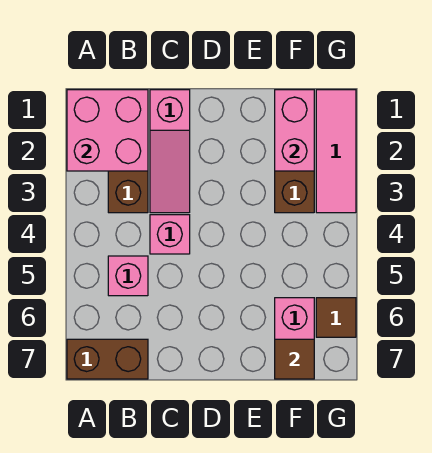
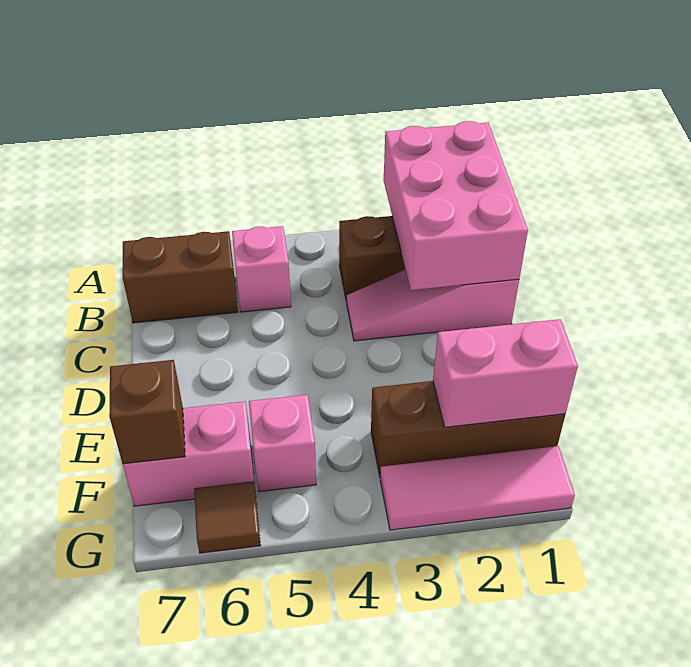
pink brick A1:B2 level 2 -> pink brick A1:C2 level 2
brown brick A7:B7 level 1 -> brown brick B6:B7 level 1
pink brick C4 level 1 -> pink brick F5 level 1
brown tile F7 level 2 -> brown brick F7 level 2

